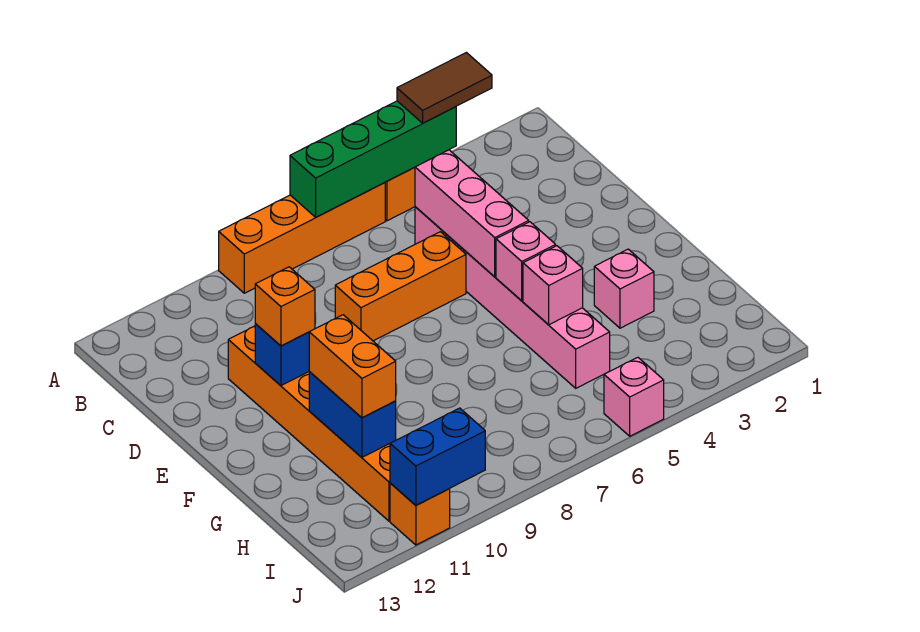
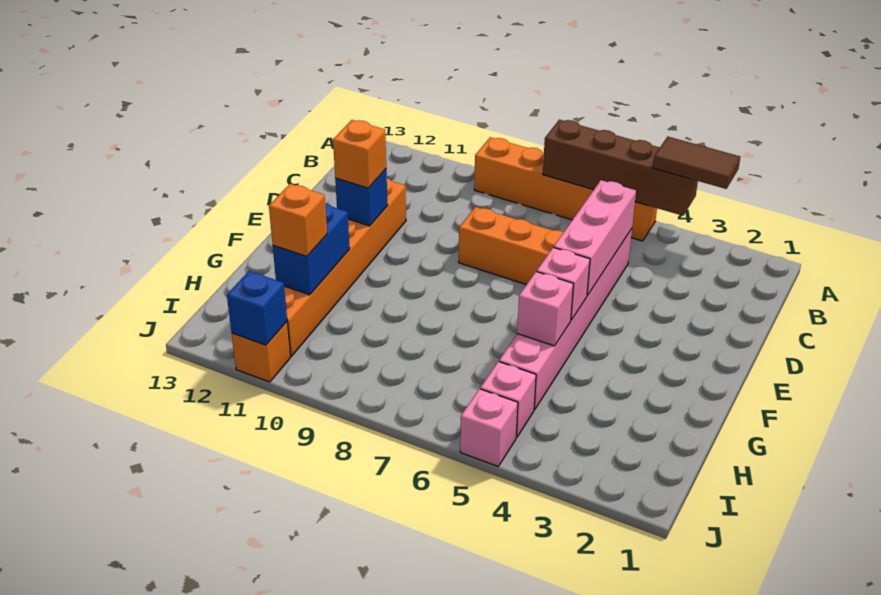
green brick A4:A7 level 2 -> brown brick A4:A7 level 2
pink brick G3 level 1 -> pink brick I5 level 1
orange brick G11:H11 level 3 -> orange brick H11 level 3
blue brick J10:J11 level 2 -> blue brick J11 level 2

